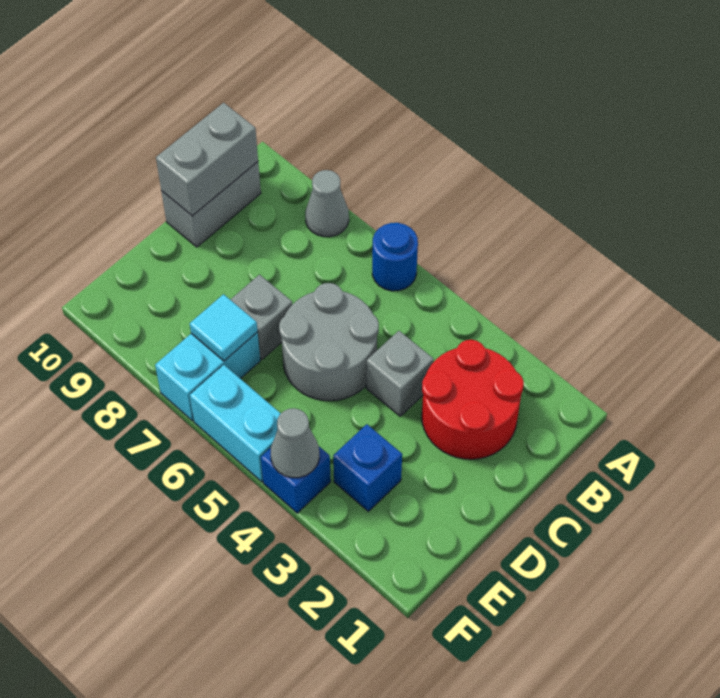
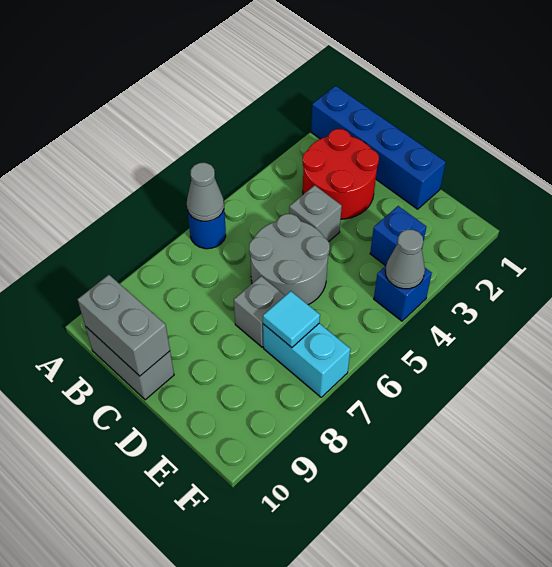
none -> blue brick A1:D1 level 1
grey cone A8 level 1 -> grey cone A6 level 2
cyan brick F5:F6 level 1 -> none

